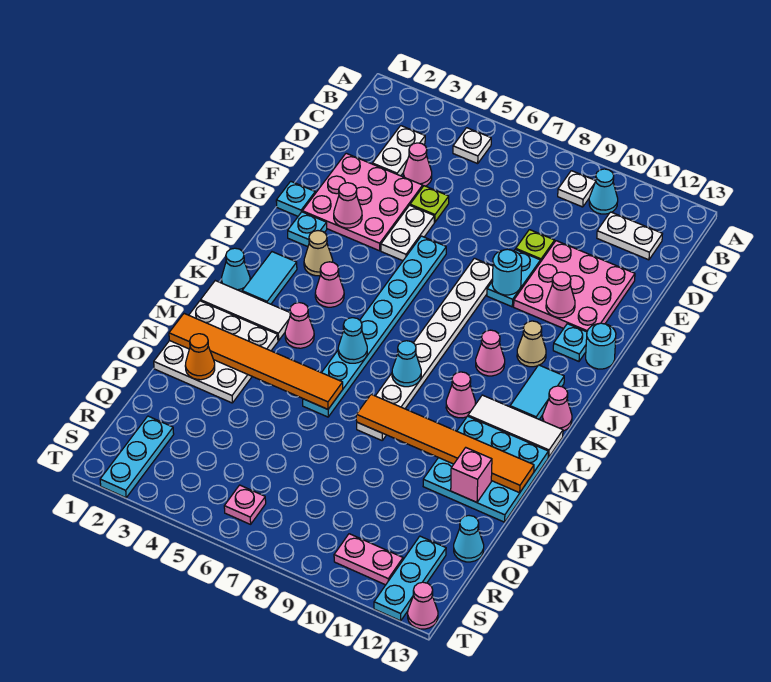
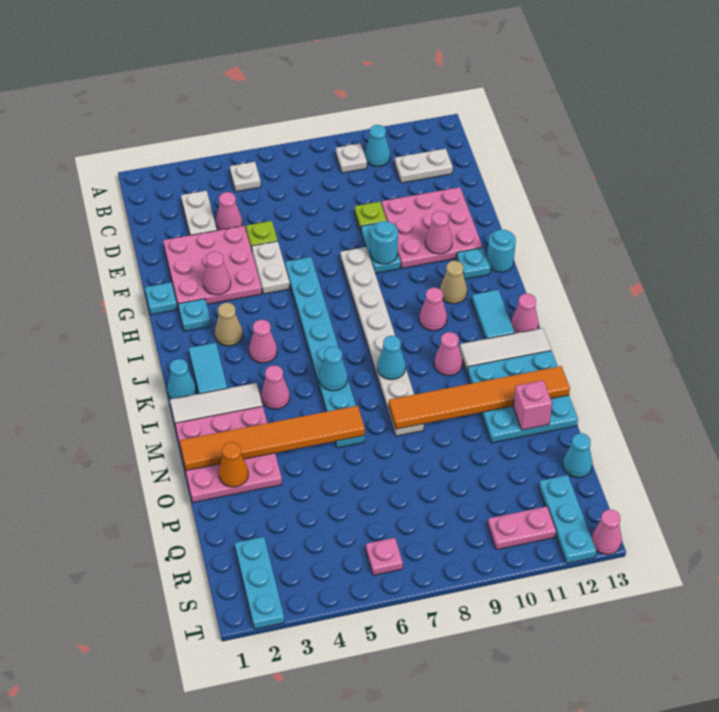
white plate M1:O3 level 1 -> pink plate M1:O3 level 1

